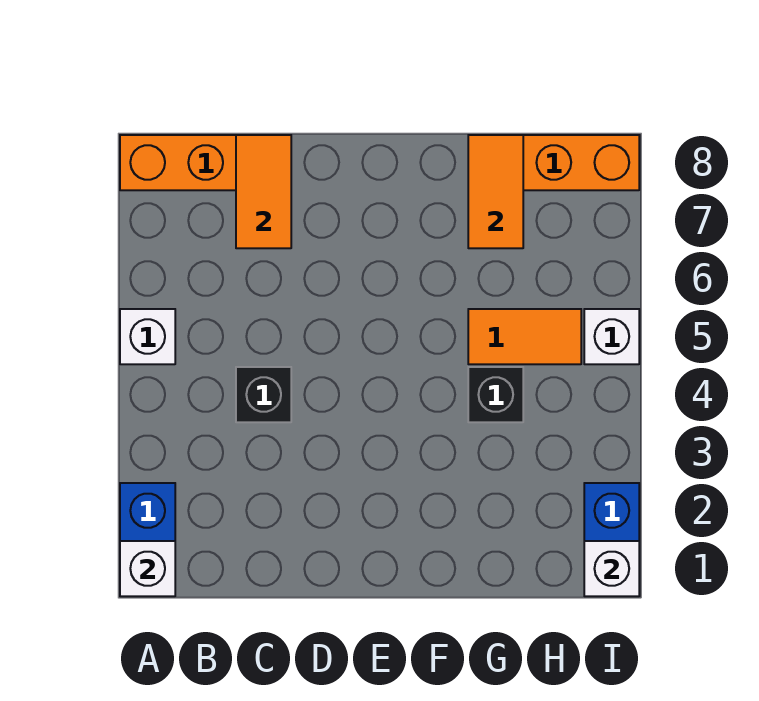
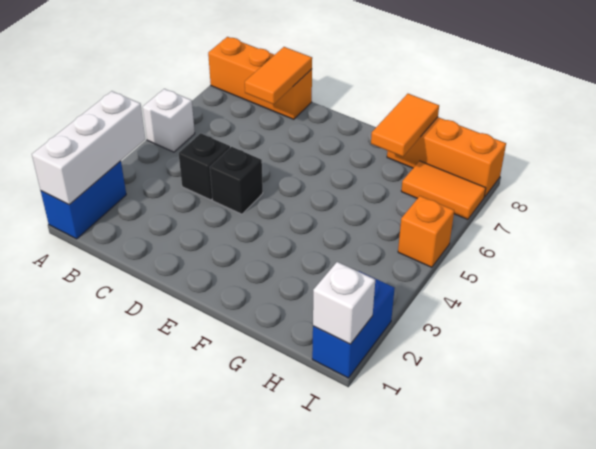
white brick A1 level 2 -> white brick A1:A3 level 2
black brick G4 level 1 -> black brick D4 level 1
orange tile G5:H5 level 1 -> orange tile H7:I7 level 1
white brick I5 level 1 -> orange brick I5 level 1

